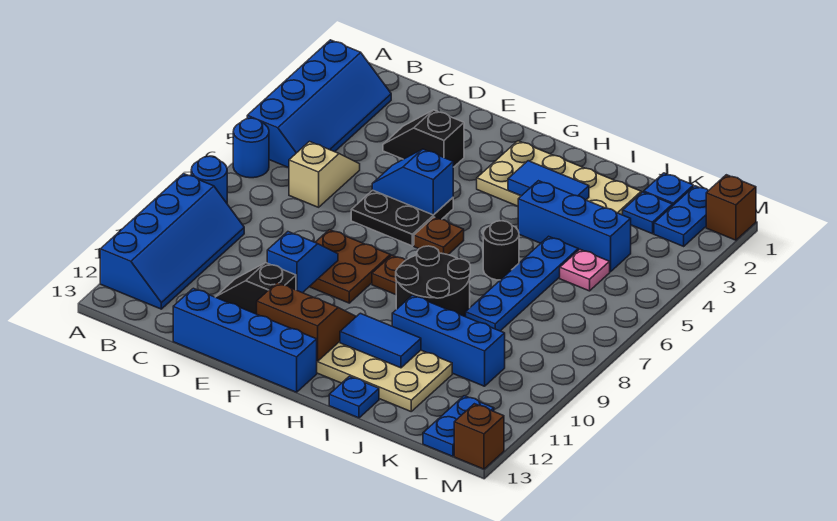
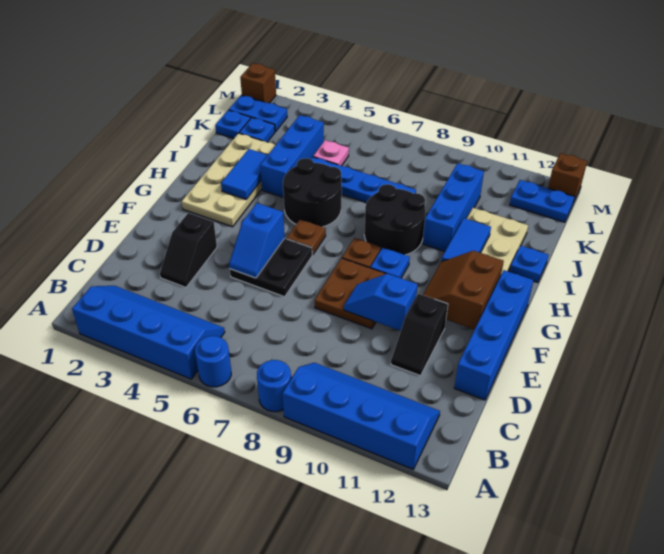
tan slope C5:C6 level 1 top 6 -> none
none -> blue plate G9 level 1
black round brick I6 level 1 -> black round brick H5:I6 level 1

